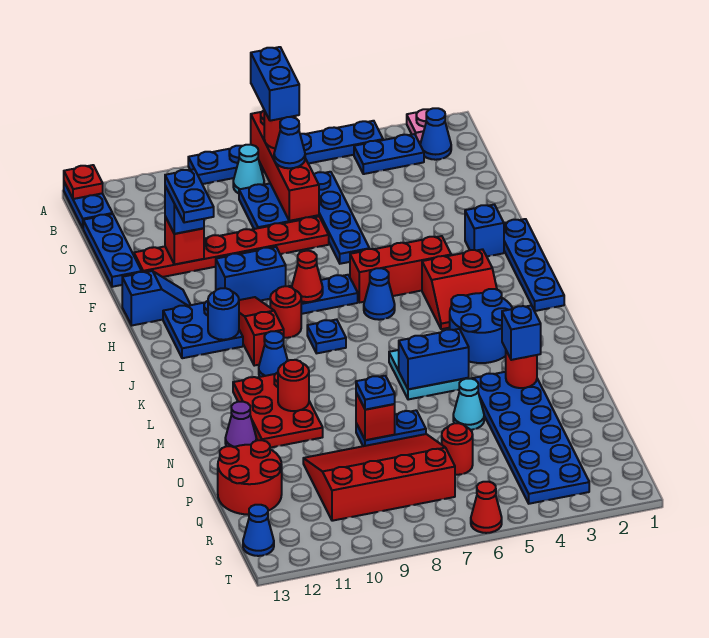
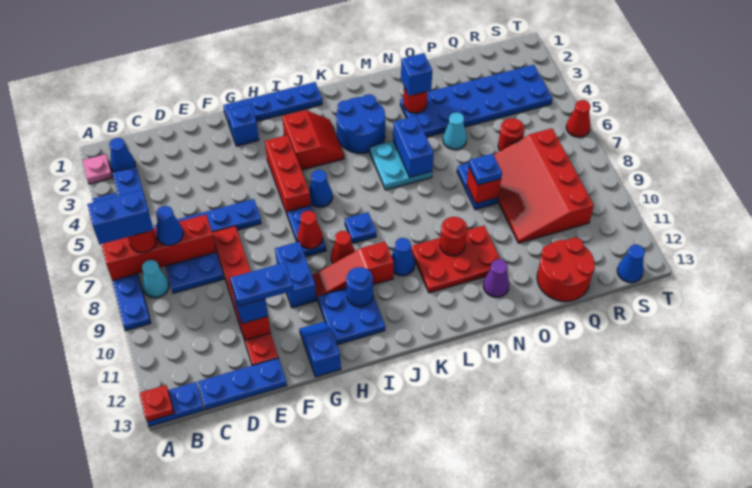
red round brick I9 level 1 -> red cone I9 level 1

